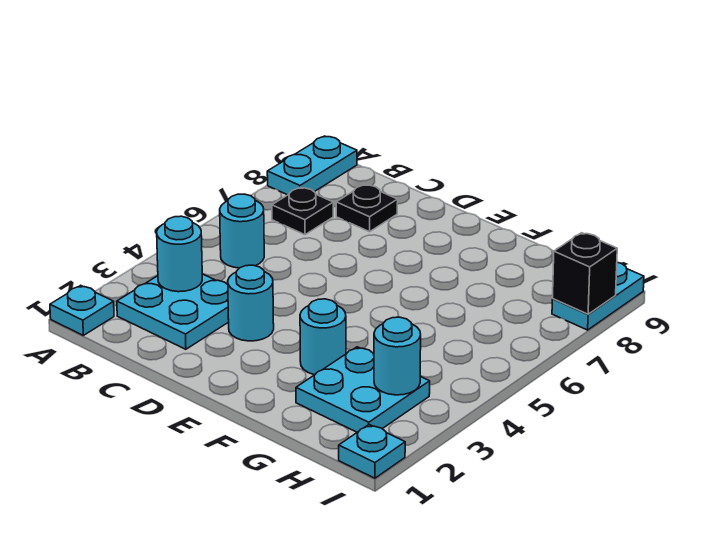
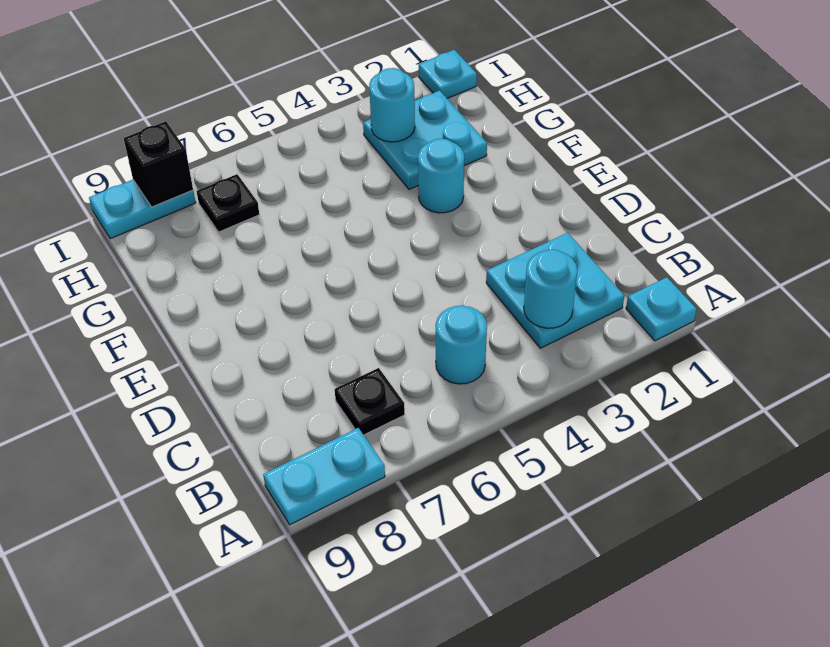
black plate C8 level 1 -> black plate H7 level 1
cyan round brick D3 level 1 -> none

